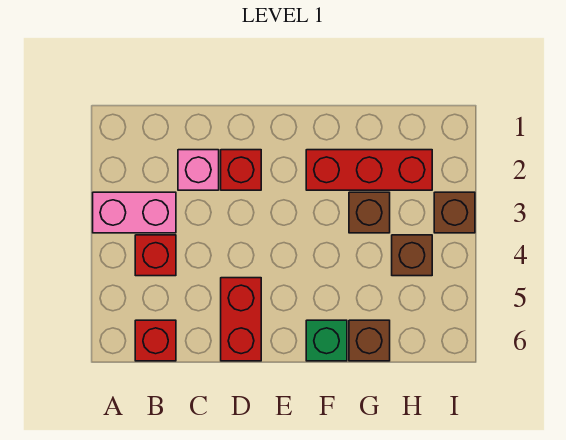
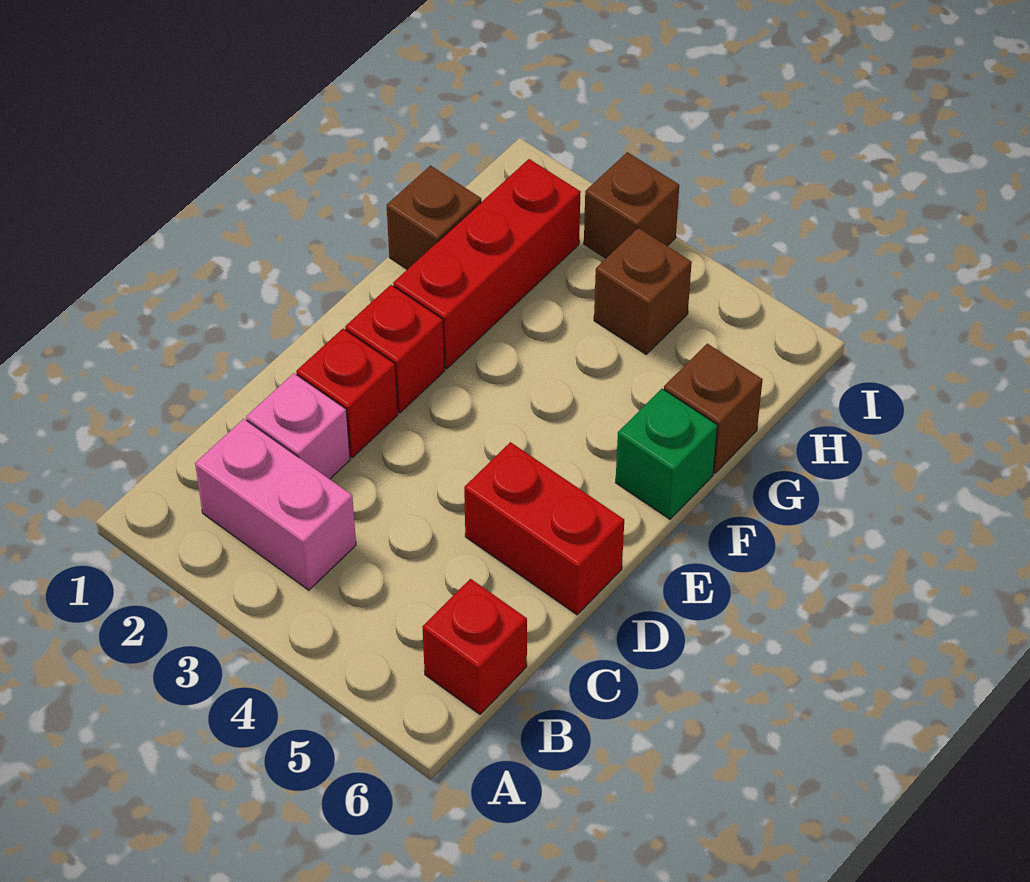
pink brick A3:B3 level 1 -> pink brick B2:B3 level 1
red brick B4 level 1 -> red brick E2 level 1
brown brick G3 level 1 -> brown brick G1 level 1

